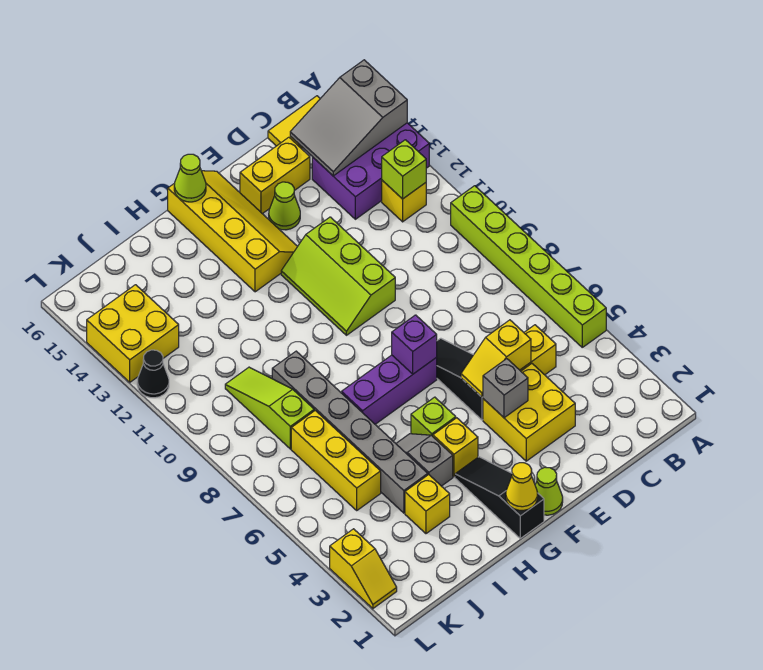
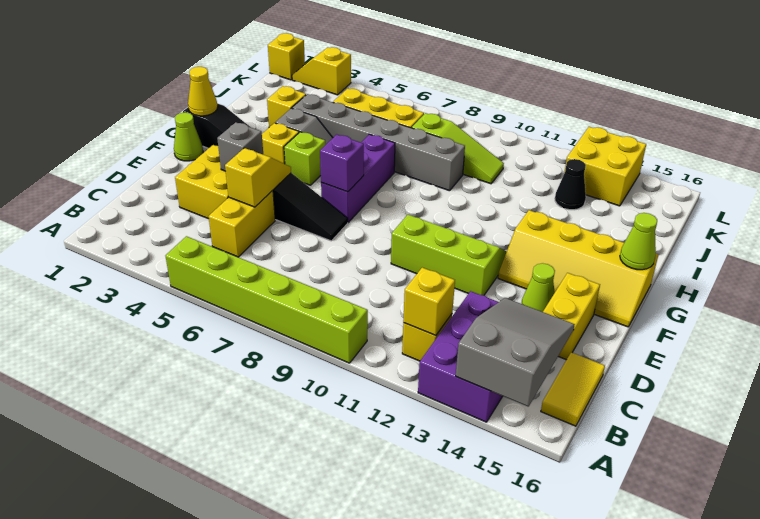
lime brick B12 level 2 -> yellow brick B12 level 2
none -> yellow brick L1 level 1
black cone L12 level 1 -> black cone J13 level 1

